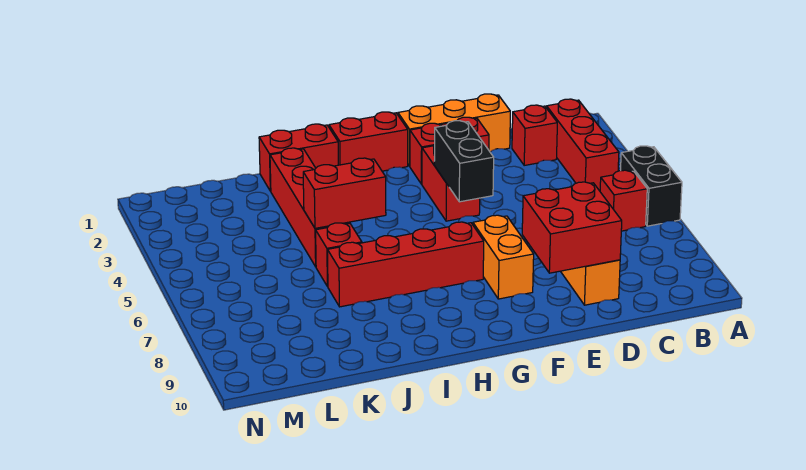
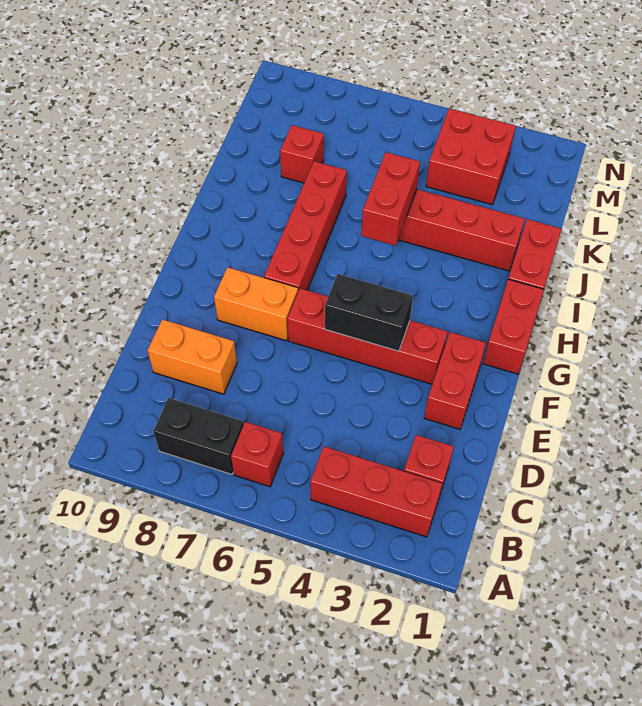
black brick A5:A6 level 1 -> black brick B7:B8 level 1
orange brick D1:F1 level 1 -> none
red brick D8:E9 level 2 -> red brick L3:M4 level 1
red brick F3:F4 level 1 -> red brick F3:F6 level 1
red brick J6 level 1 -> red brick K8 level 1

